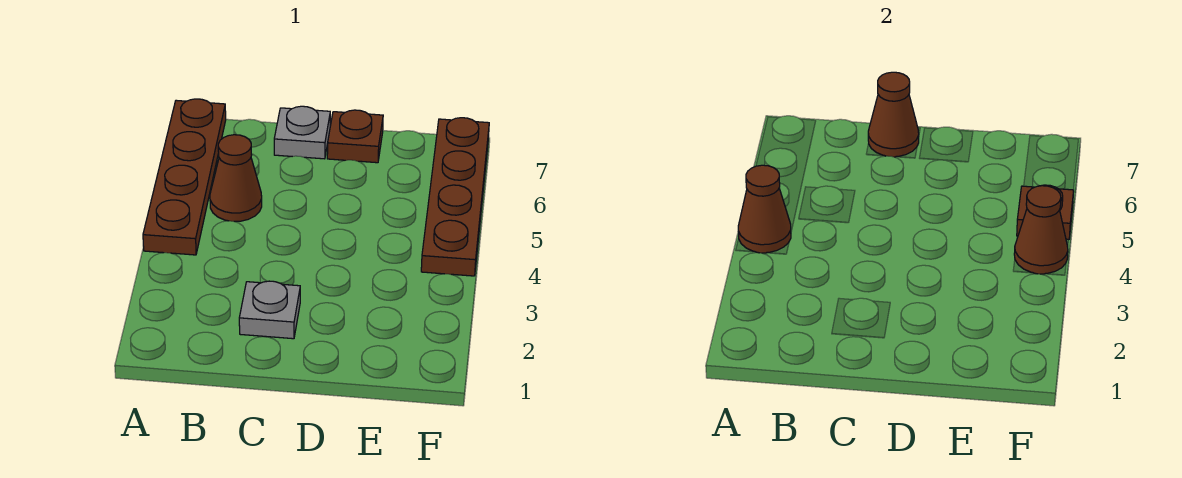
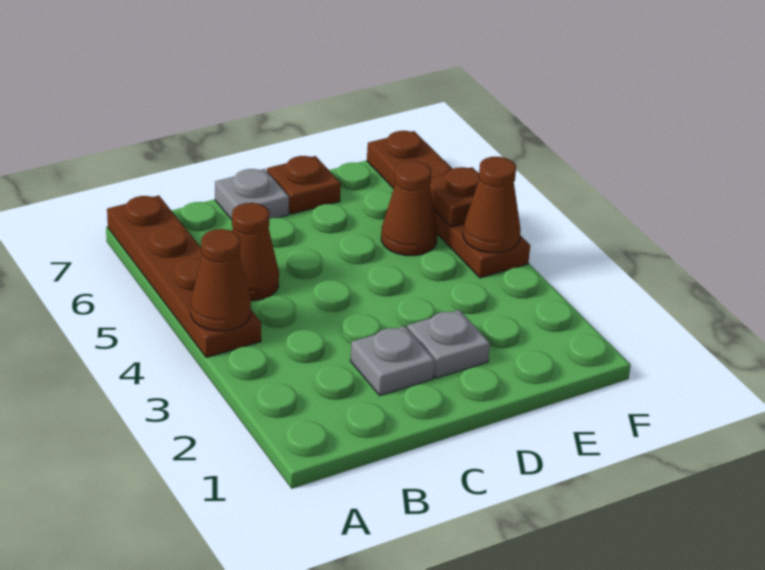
brown cone C7 level 2 -> brown cone E5 level 1
none -> grey plate D2 level 1

